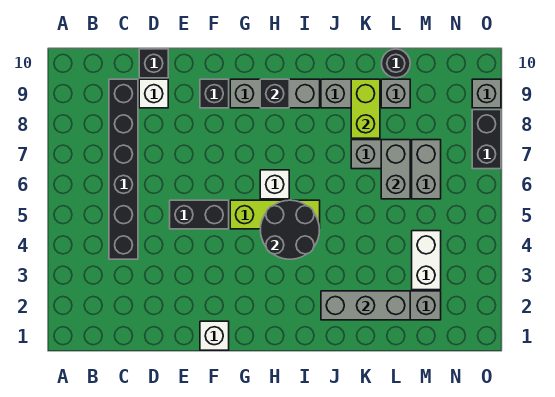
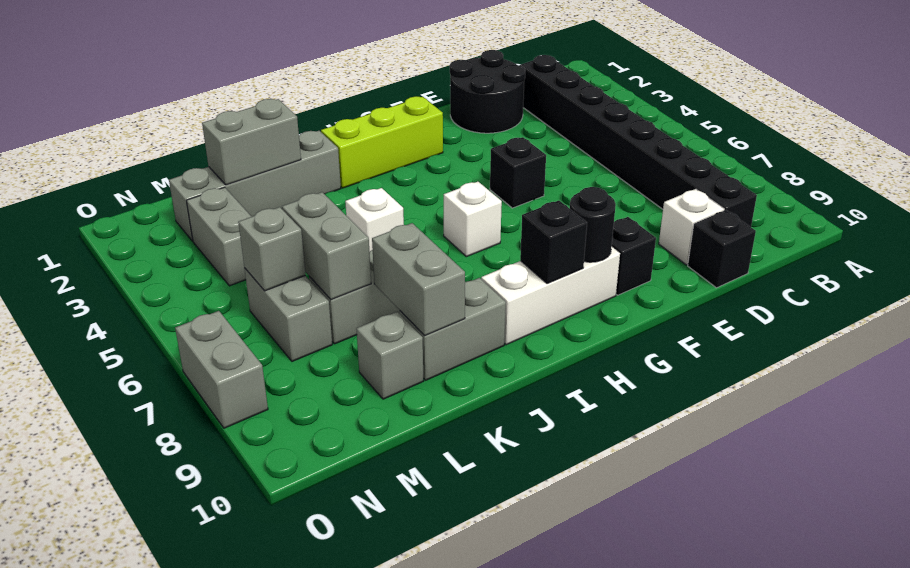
black brick C4:C9 level 1 -> black brick C2:C9 level 1
black brick E5:F5 level 1 -> black brick F5 level 1
white brick F1 level 1 -> white brick J5 level 1
lime brick G5:I5 level 1 -> lime brick G2:I2 level 1
grey brick G9:I9 level 1 -> white brick G9:I9 level 1
black round brick H4:I5 level 2 -> black round brick D1:E2 level 1
grey brick J2:L2 level 2 -> grey brick K2:L2 level 2
lime brick K8:K9 level 2 -> grey brick K8:K9 level 2
black round brick L10 level 1 -> black round brick G9 level 2
white brick M3:M4 level 1 -> grey brick M3:M4 level 1
black brick O7:O8 level 1 -> grey brick O7:O8 level 1
grey brick O9 level 1 -> grey brick M6 level 2

